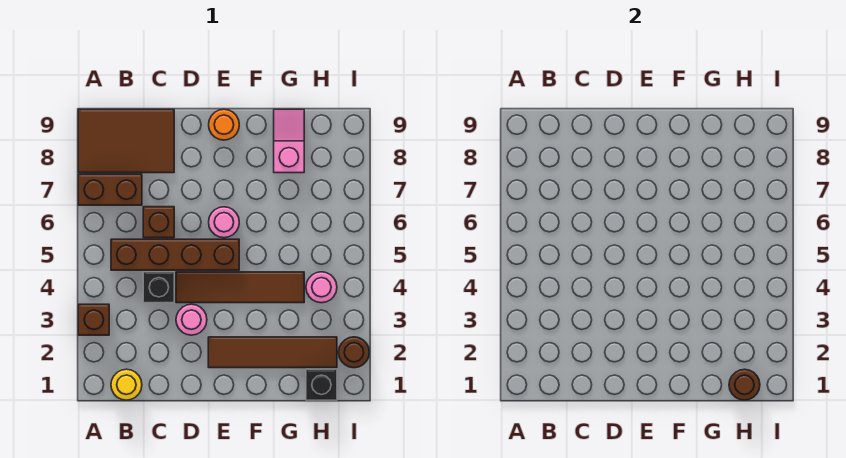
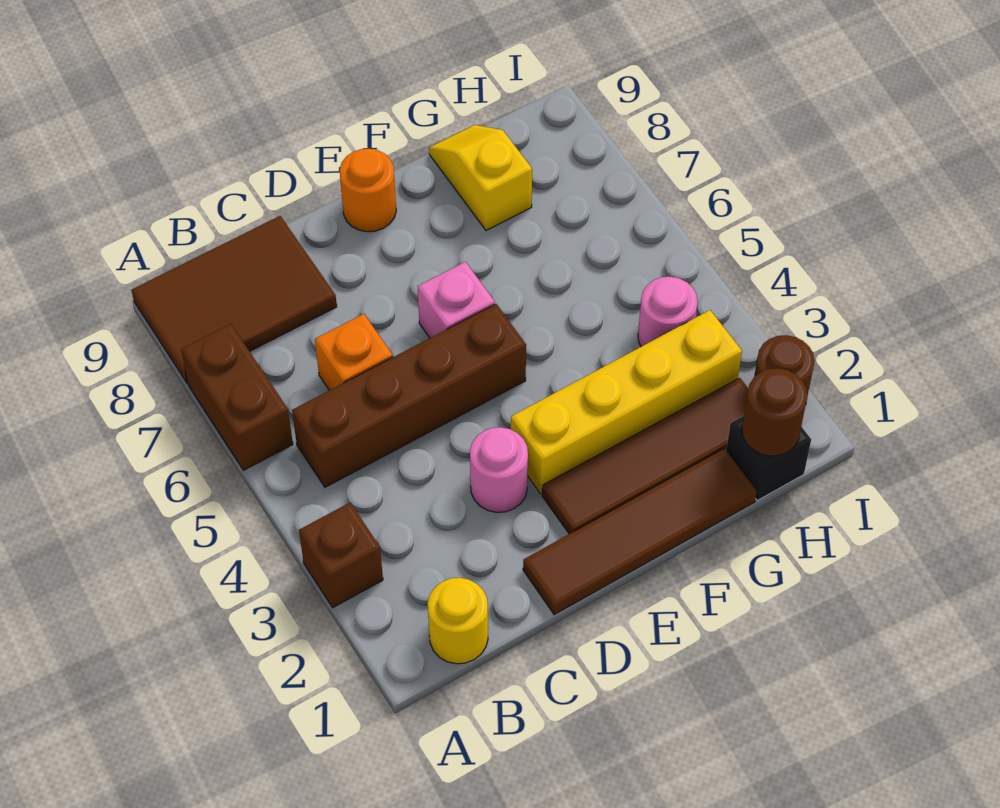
brown brick A7:B7 level 1 -> brown brick A6:A7 level 1
black brick C4 level 1 -> none
brown brick C6 level 1 -> orange brick C6 level 1
brown tile D4:G4 level 1 -> brown tile D1:G1 level 1
none -> yellow brick E3:H3 level 1
pink round brick E6 level 1 -> pink brick E6 level 1
pink slope G8:G9 level 1 top 8 -> yellow slope G8:G9 level 1 top 8

